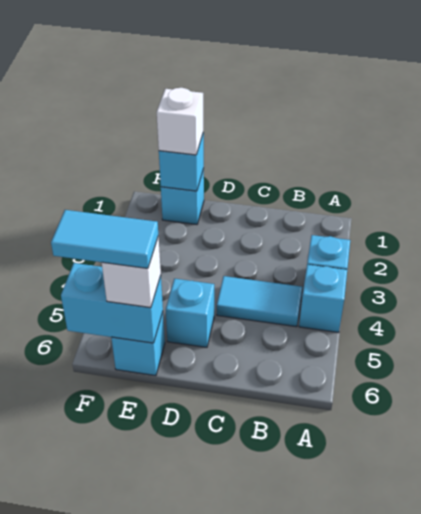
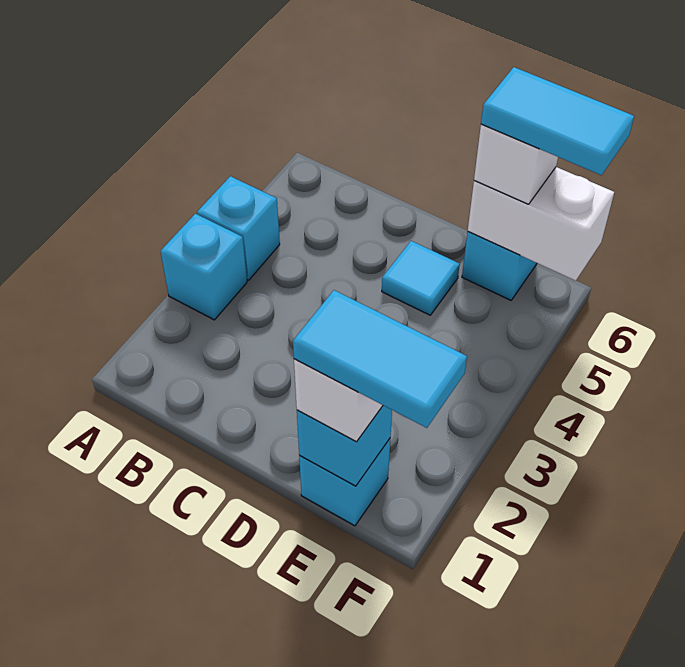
cyan tile B4:C4 level 1 -> cyan tile E1:F1 level 4
cyan brick D5 level 1 -> cyan tile D5 level 1
cyan brick E6:F6 level 2 -> white brick E6:F6 level 2

